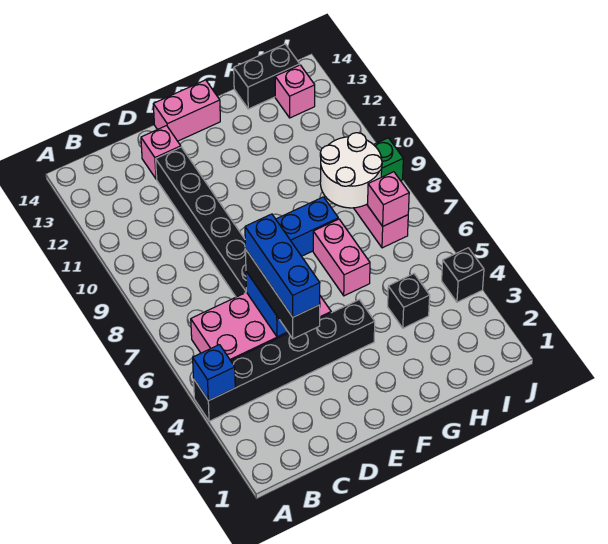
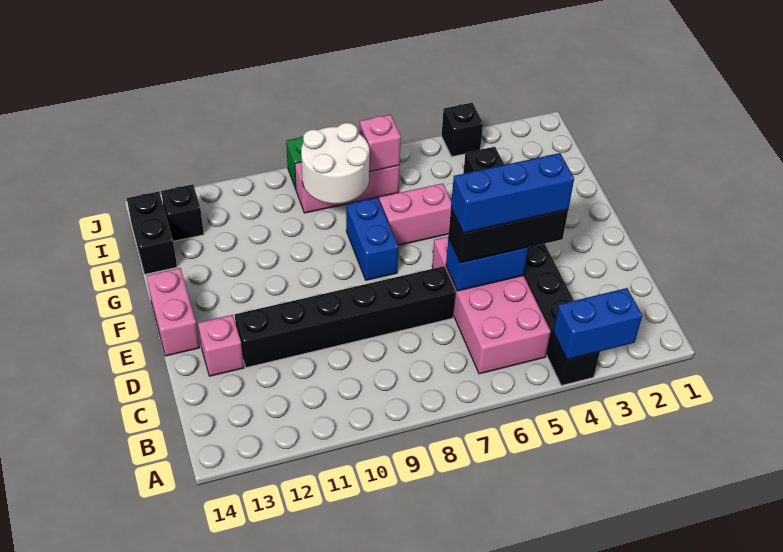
blue brick A4 level 2 -> blue brick A3:A4 level 2
pink brick I13 level 1 -> black brick I13 level 1

